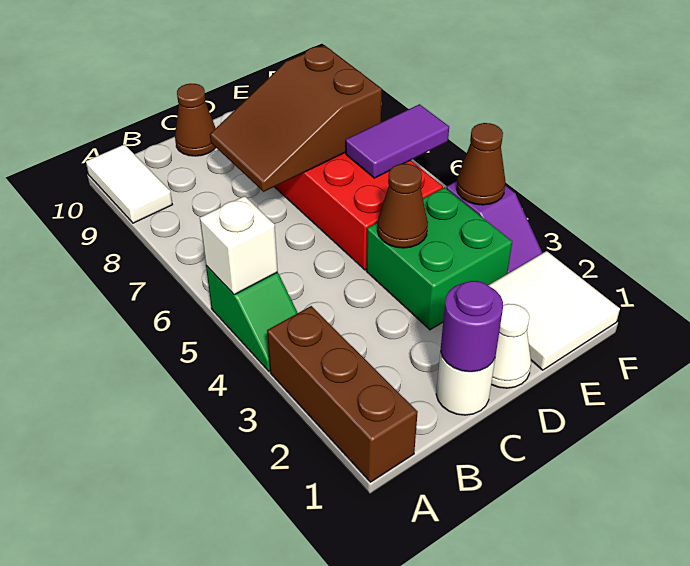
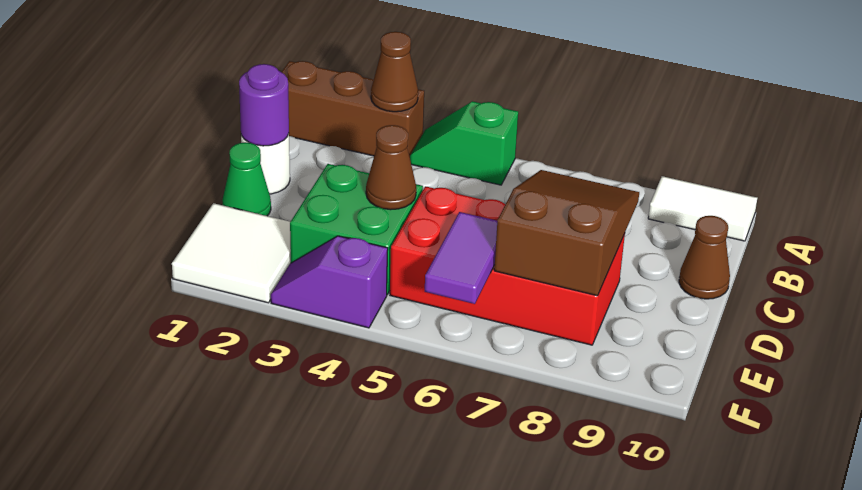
white brick A5 level 2 -> none
white cone D1 level 1 -> green cone D1 level 1
brown cone F4 level 2 -> brown cone A3 level 2

